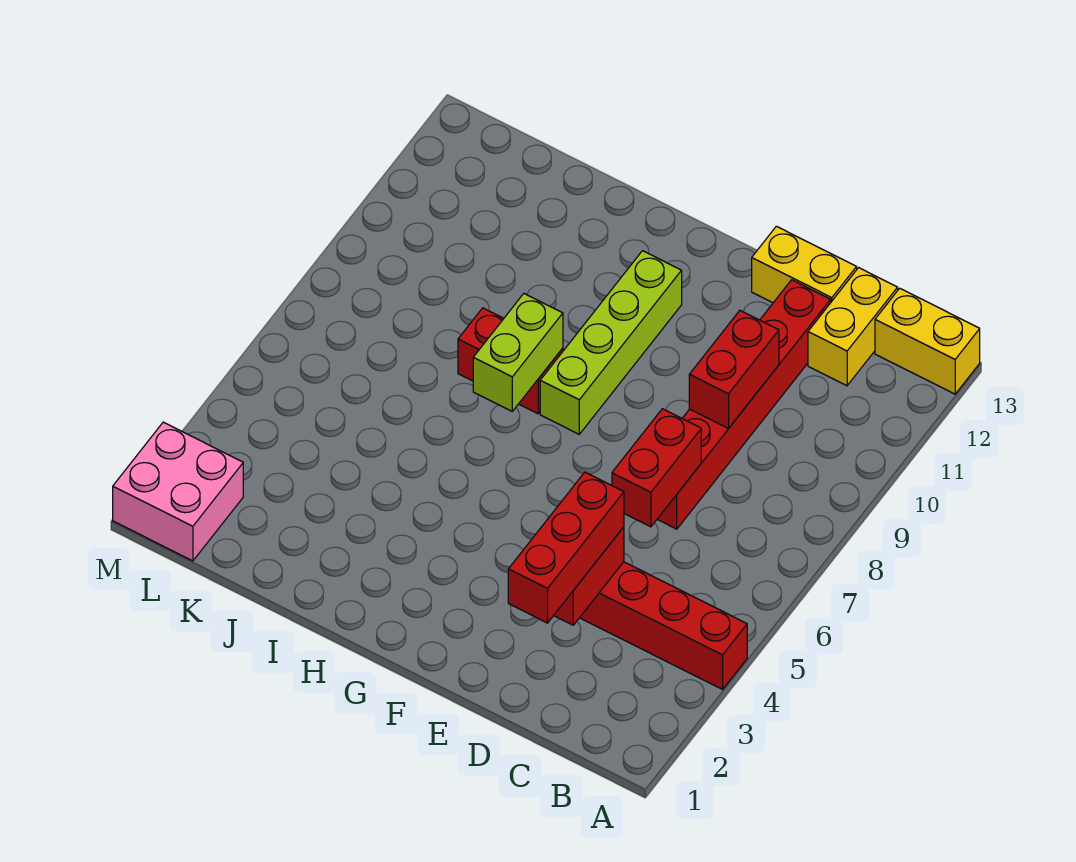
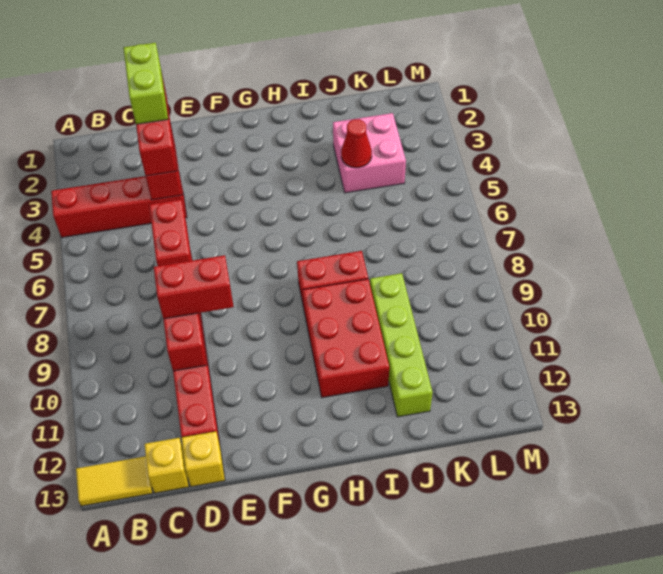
yellow brick A13:B13 level 1 -> yellow tile A13:B13 level 1
yellow brick C12:C13 level 1 -> yellow brick C13 level 1
none -> red brick D9:E9 level 3
yellow brick D13:E13 level 1 -> yellow brick D13 level 1
lime brick G8:G11 level 1 -> lime brick J9:J12 level 1
lime brick H7:H8 level 2 -> lime brick D2:D3 level 4
none -> red brick H9:I11 level 1
none -> red cone J4 level 2
pink brick L1:M2 level 1 -> pink brick J3:K4 level 1

